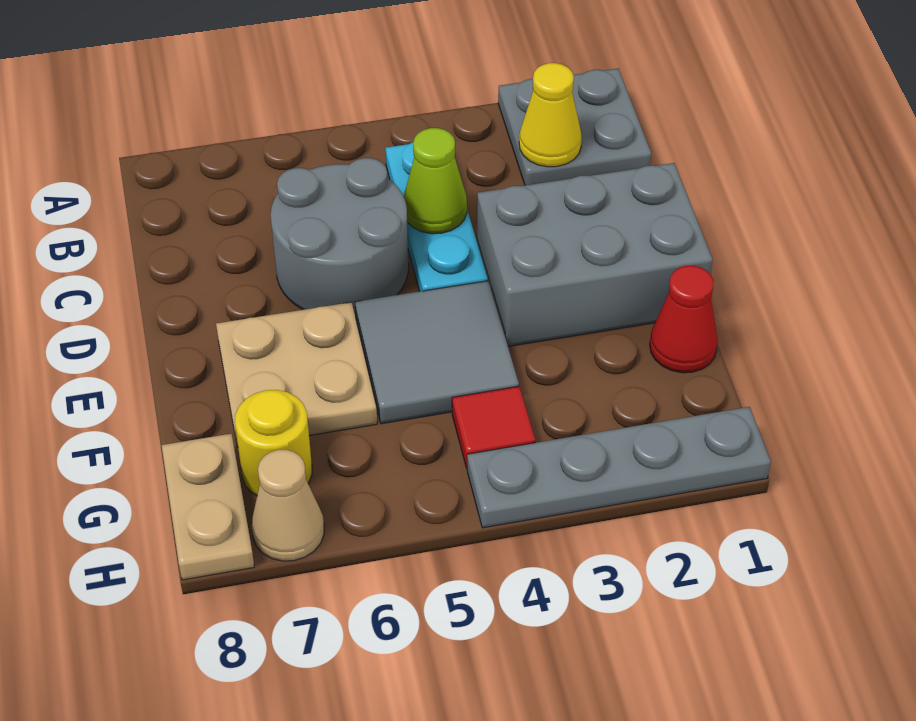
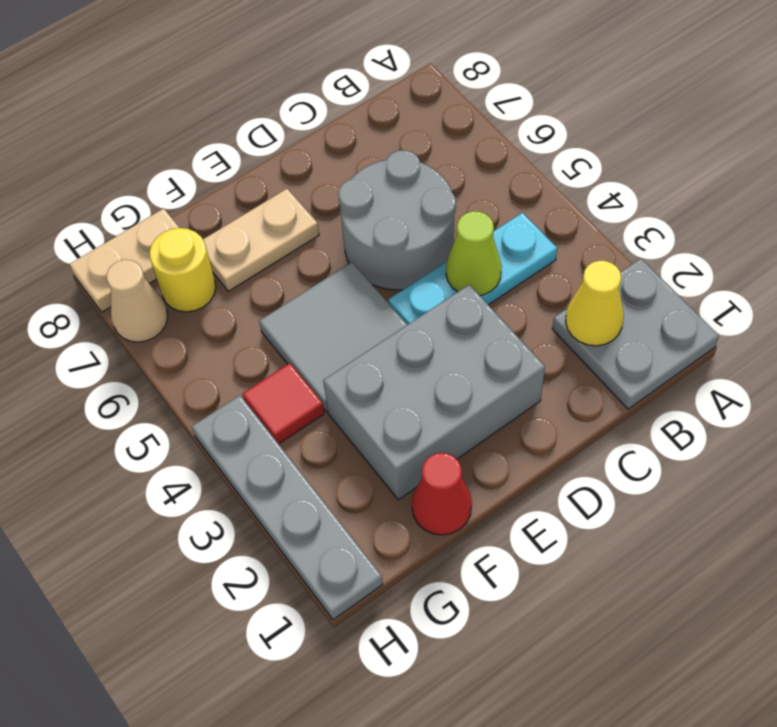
grey brick D1:E3 level 1 -> grey brick D2:F3 level 1
tan plate E6:F7 level 1 -> tan plate E7:F7 level 1

